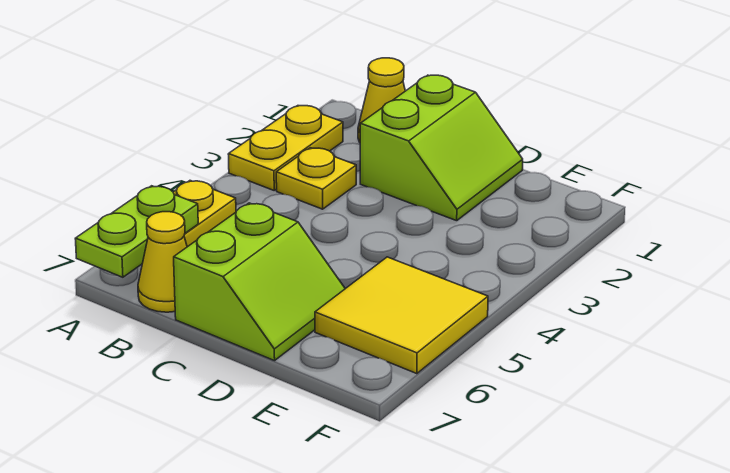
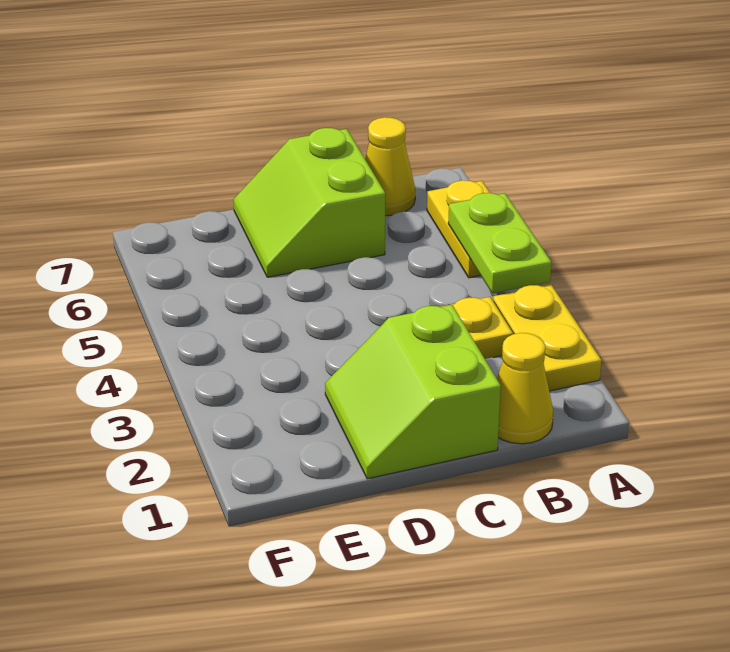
lime plate A6:A7 level 2 -> lime plate A4:A5 level 2
yellow tile E5:F6 level 1 -> none

